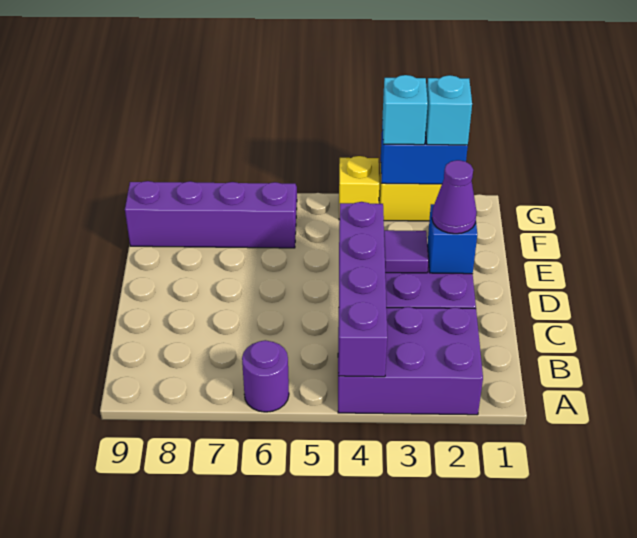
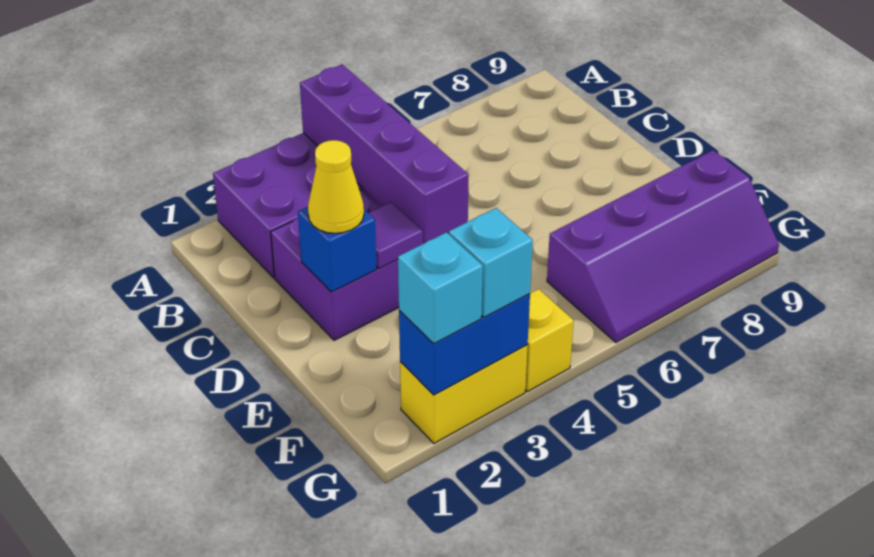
purple round brick A6 level 1 -> none
purple cone D2 level 3 -> yellow cone D2 level 3

